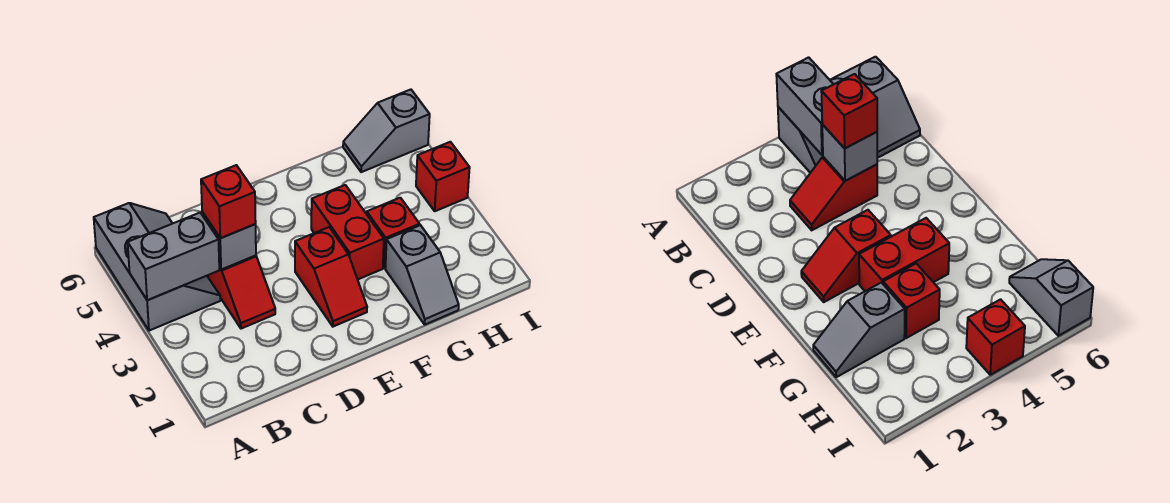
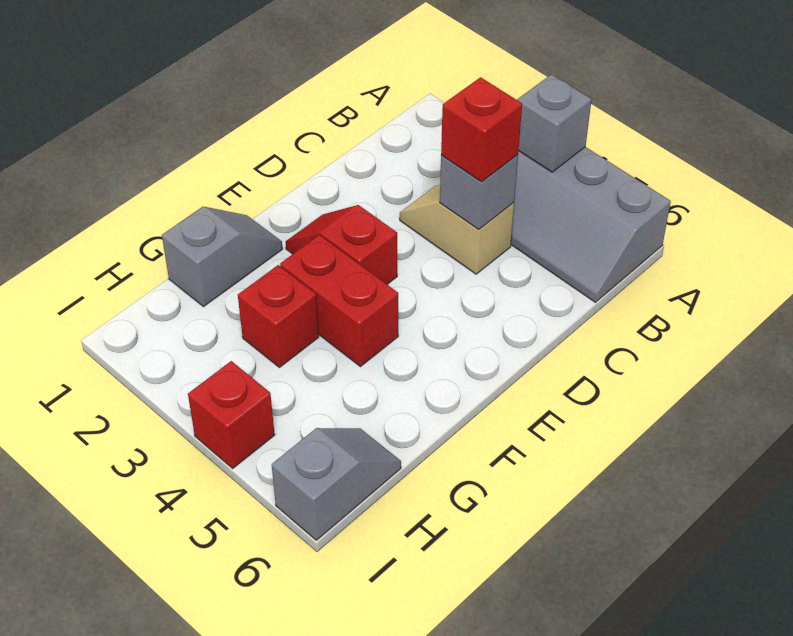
grey brick A4:B4 level 2 -> grey brick A4 level 2
red slope C3:C4 level 1 top 4 -> tan slope C3:C4 level 1 top 4
grey slope G1:G2 level 1 top 2 -> grey slope F1:G1 level 1 top G

